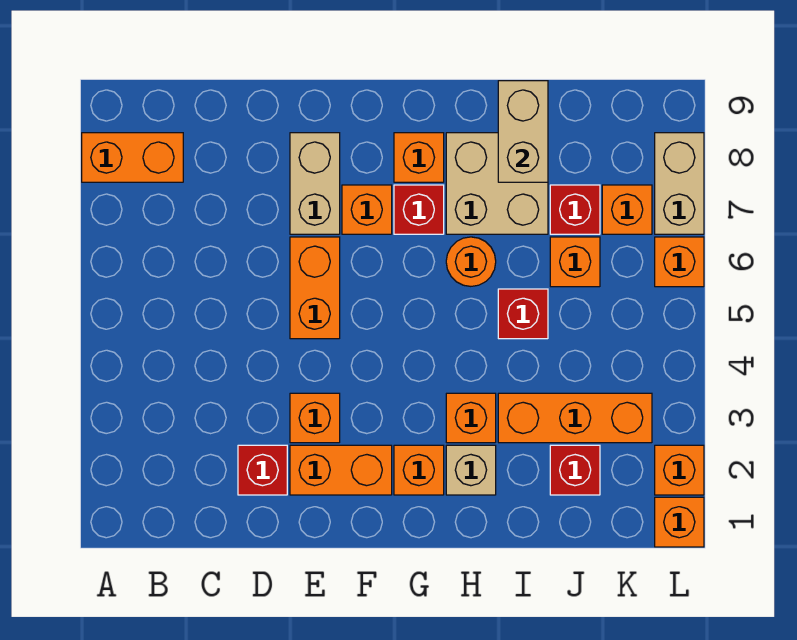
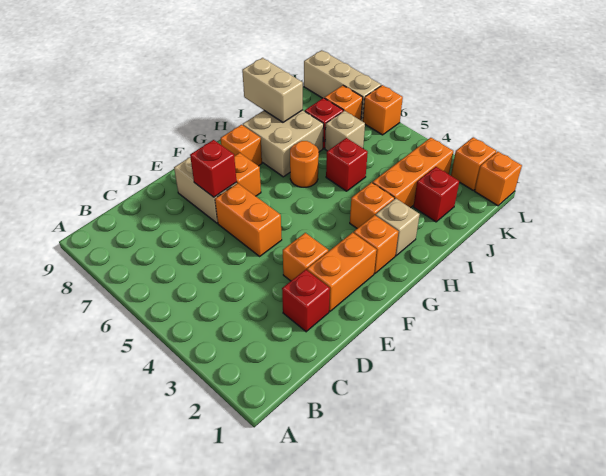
orange brick A8:B8 level 1 -> none
red brick G7 level 1 -> red brick E7 level 2
orange brick J6 level 1 -> tan brick J6 level 1
tan brick L7:L8 level 1 -> tan brick L7:L9 level 1

